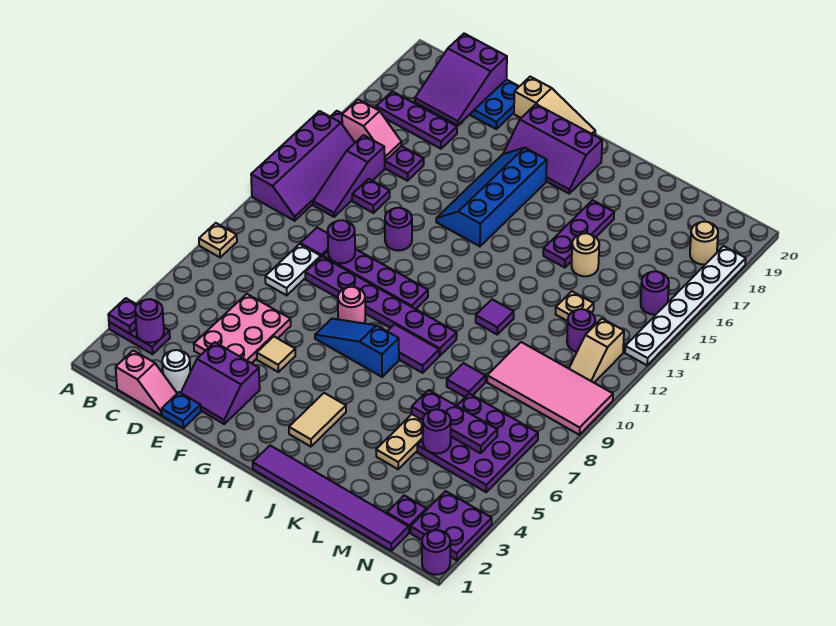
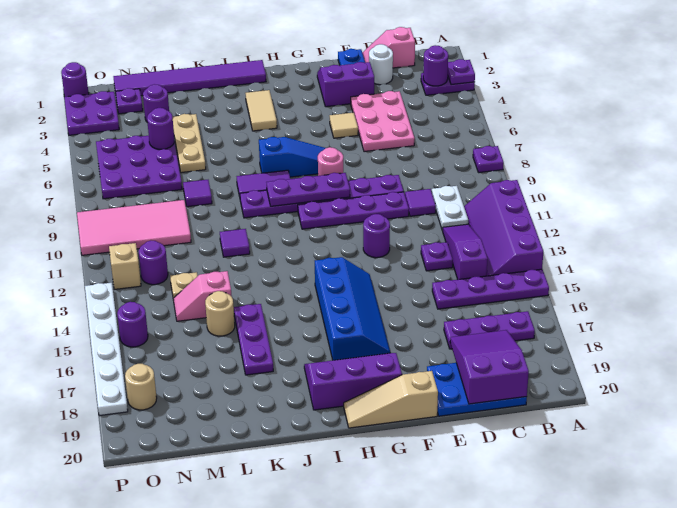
tan plate A8 level 1 -> purple plate A8 level 1
pink slope B15:C15 level 2 top B -> pink slope L14:M14 level 1 top L
white plate D8:D9 level 1 -> white plate C10:C11 level 1
purple round brick E10 level 2 -> purple round brick M3 level 1
purple plate L6:N6 level 2 -> purple plate G9:I9 level 2

